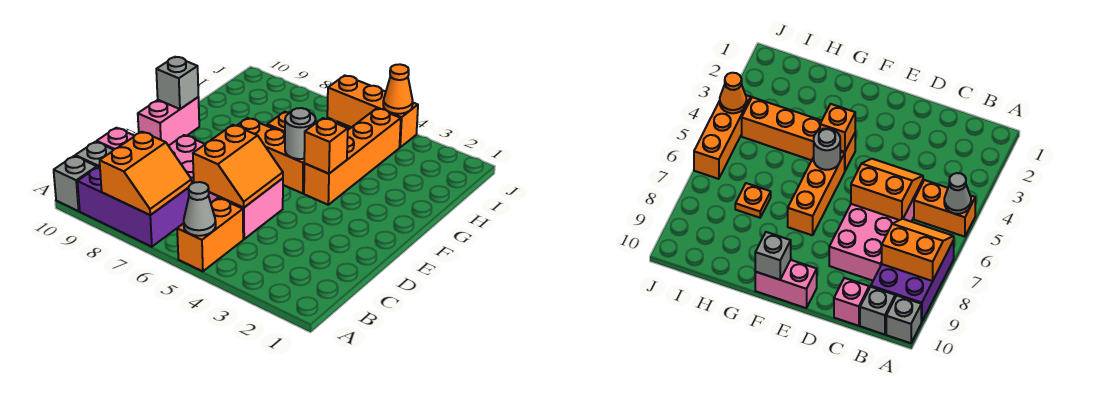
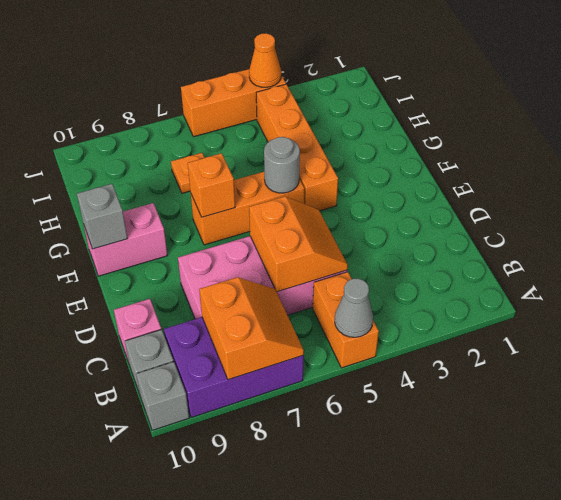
pink brick E10:F10 level 1 -> pink brick F9:F10 level 1
orange brick F4 level 2 -> orange brick F7 level 2

